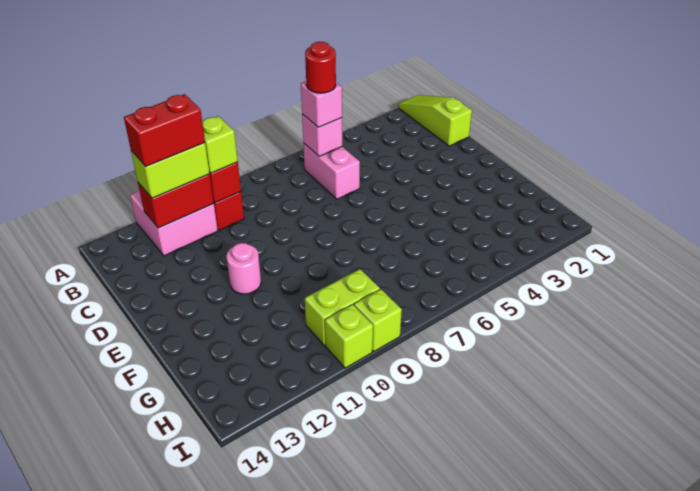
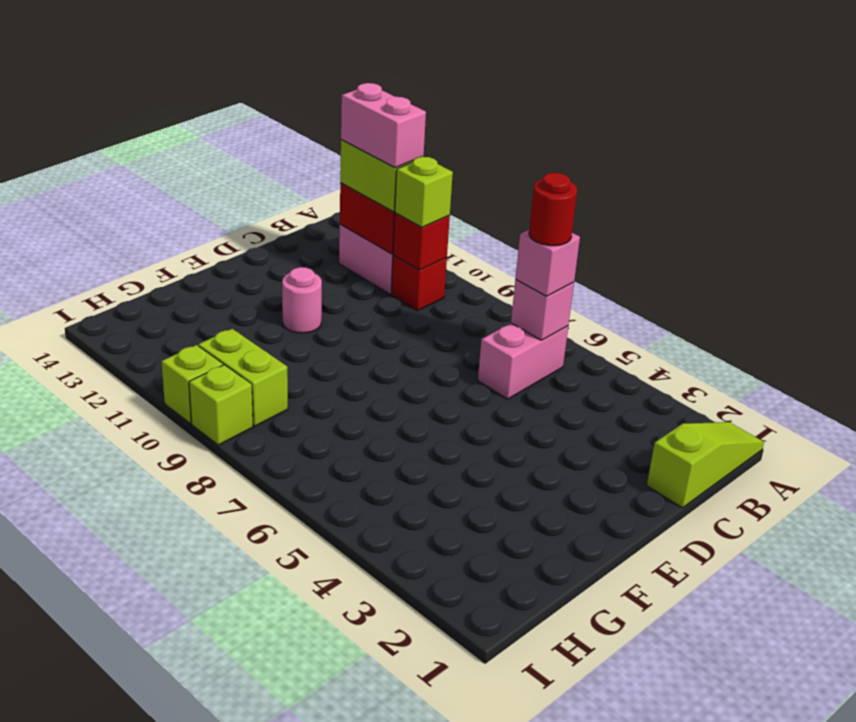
red brick B11:B12 level 4 -> pink brick B11:B12 level 4

